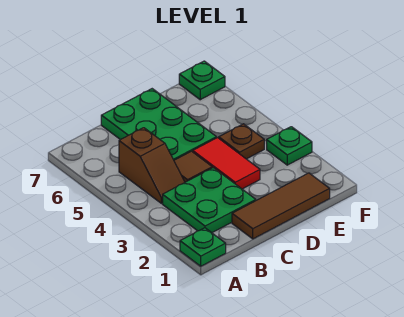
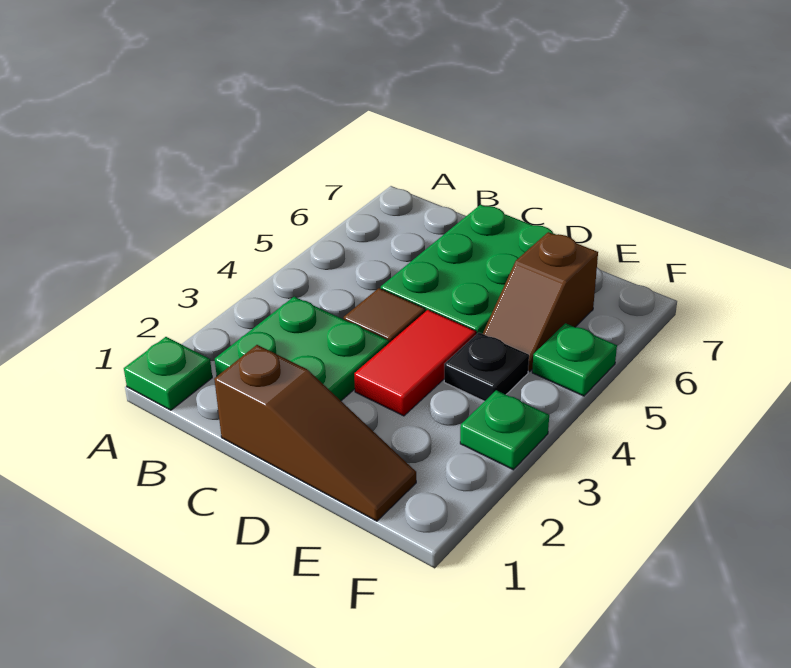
brown slope B4:B5 level 1 top 5 -> brown slope E5:E6 level 1 top 6
brown tile C1:E1 level 1 -> brown slope C1:E1 level 1 top C
brown plate E4 level 1 -> black plate E4 level 1
green plate F7 level 1 -> green plate F5 level 1

